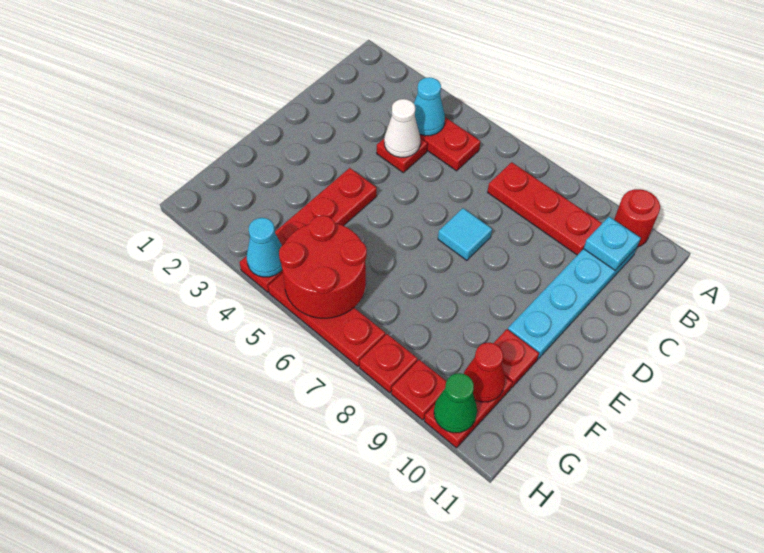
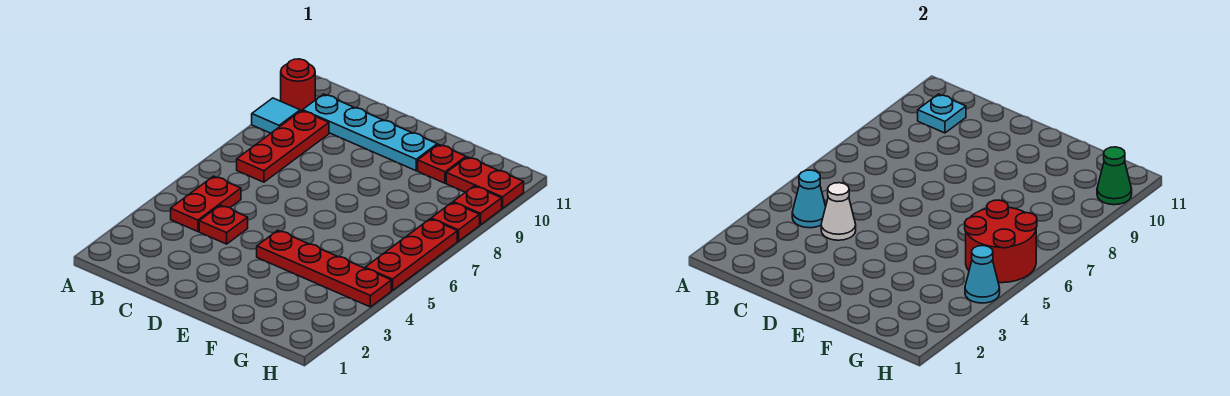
cyan tile D7 level 1 -> cyan tile A9 level 1
red cone G10 level 2 -> none

